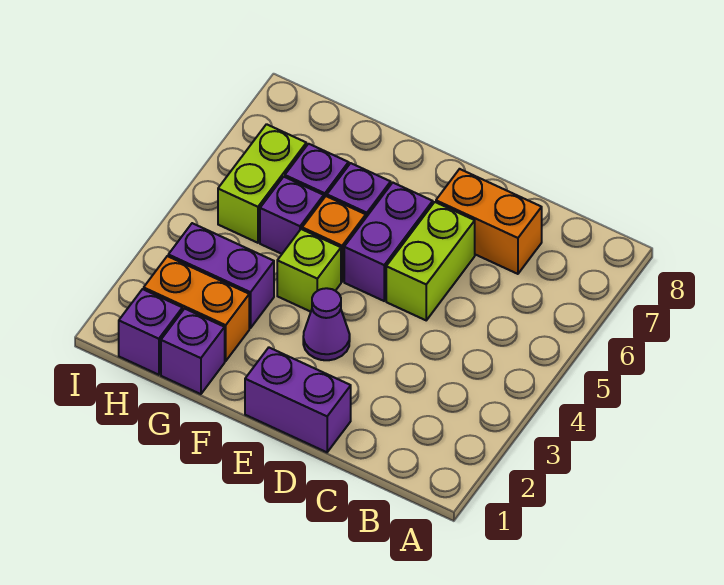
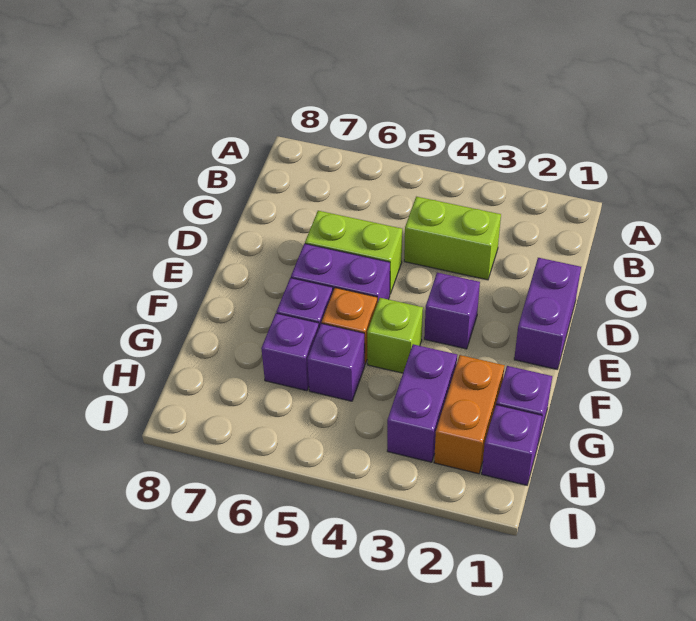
orange brick C7:D7 level 1 -> none
purple cone E3 level 1 -> purple brick E3 level 1
lime brick H5:H6 level 1 -> lime brick C3:C4 level 1

